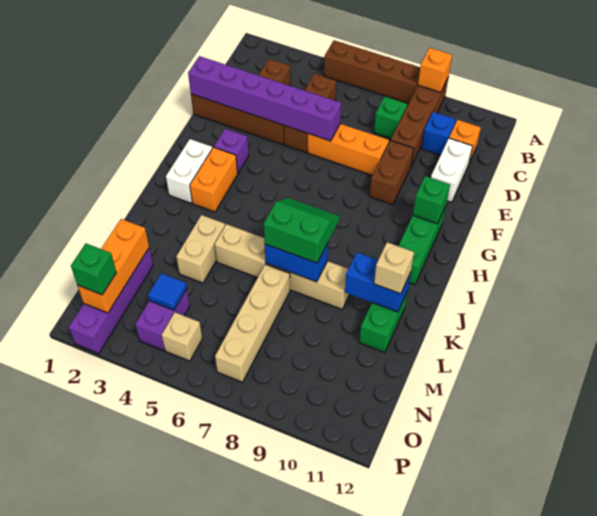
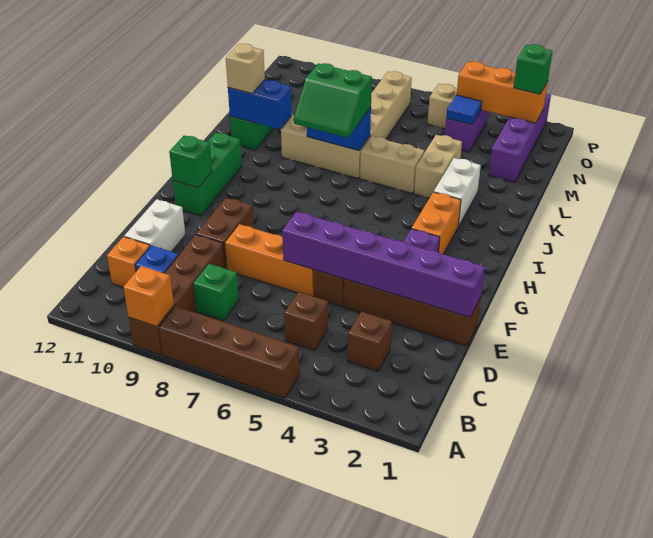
white brick H2:I2 level 1 -> white brick J3:K3 level 1
orange brick M2:O2 level 2 -> orange brick O2:O4 level 2

